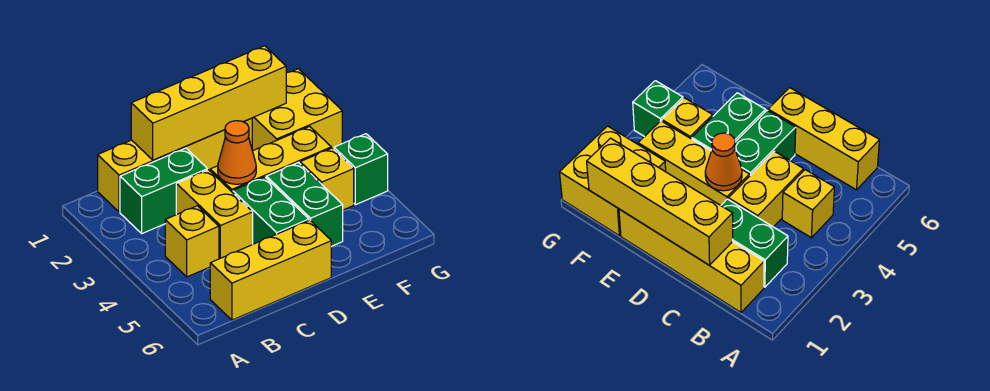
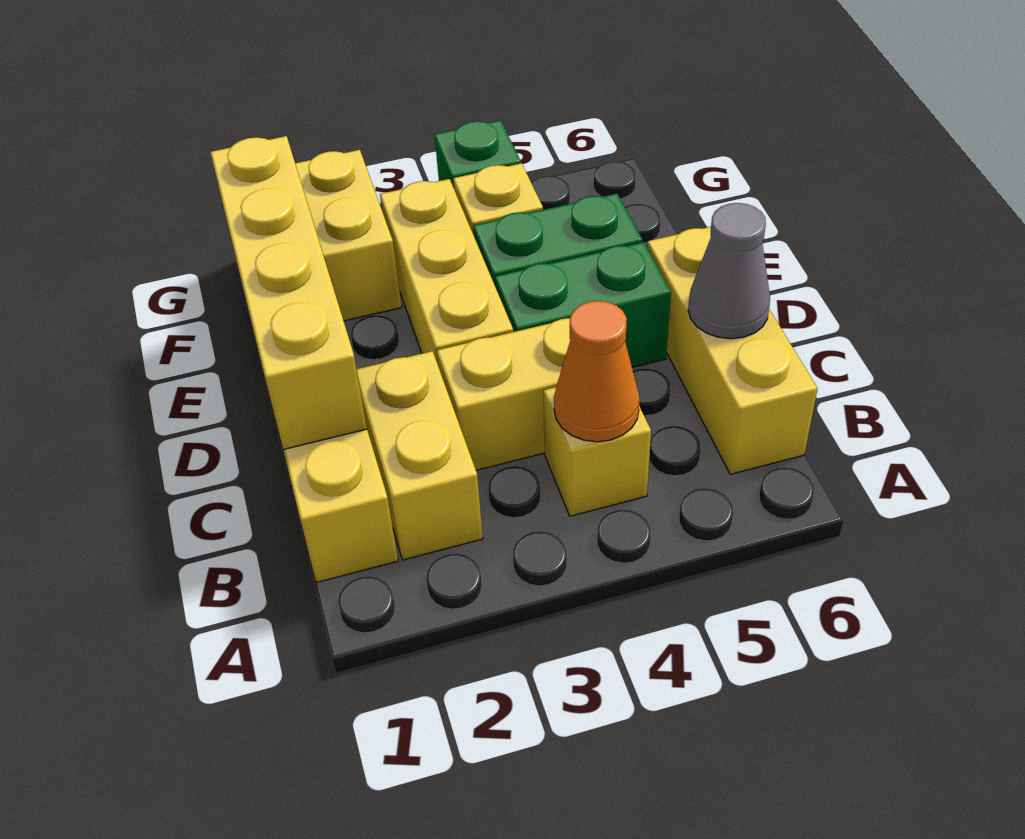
green brick B2:C2 level 1 -> yellow brick B2:C2 level 1
none -> grey cone C6 level 2
orange cone D3 level 2 -> orange cone B4 level 2

